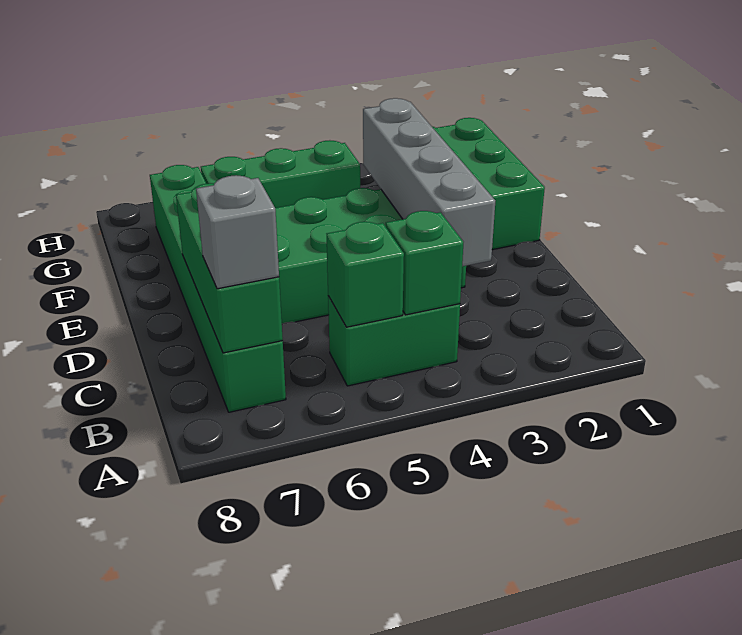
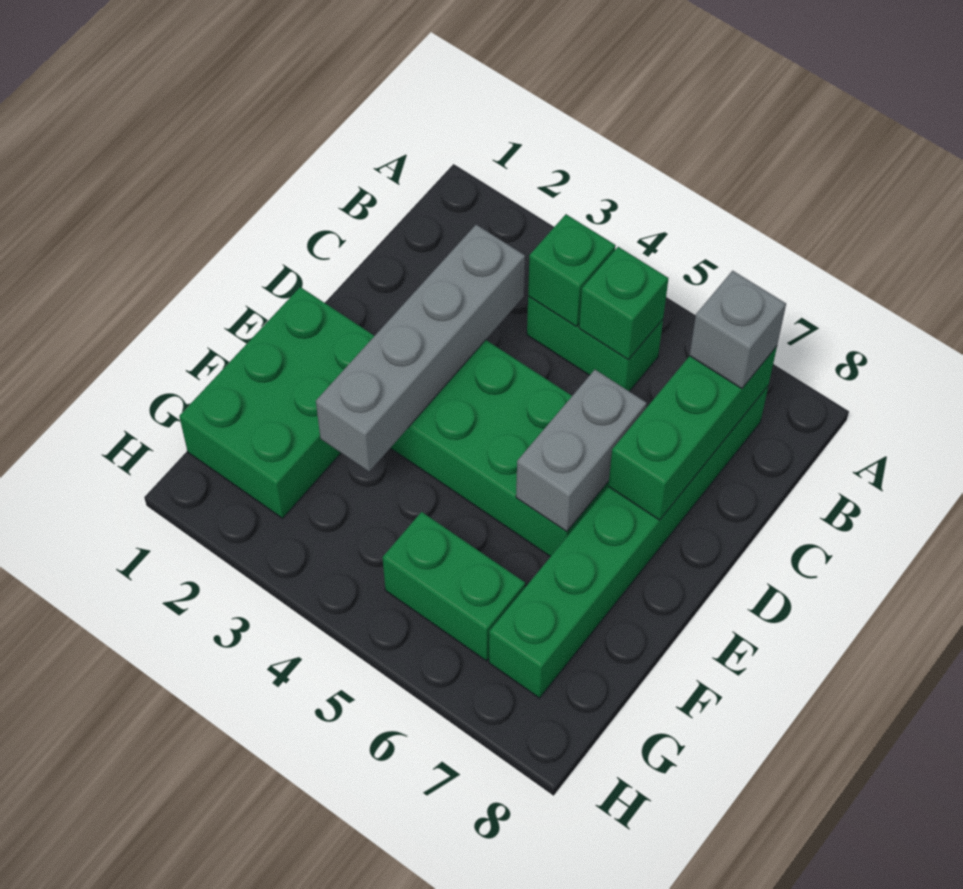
none -> grey brick D6:E6 level 2
green brick G4:G6 level 1 -> green brick G5:G6 level 1

